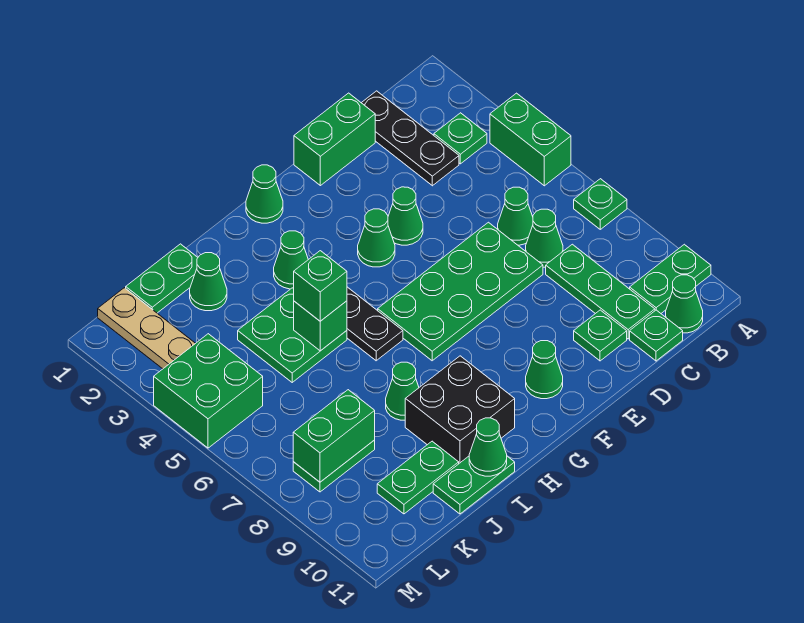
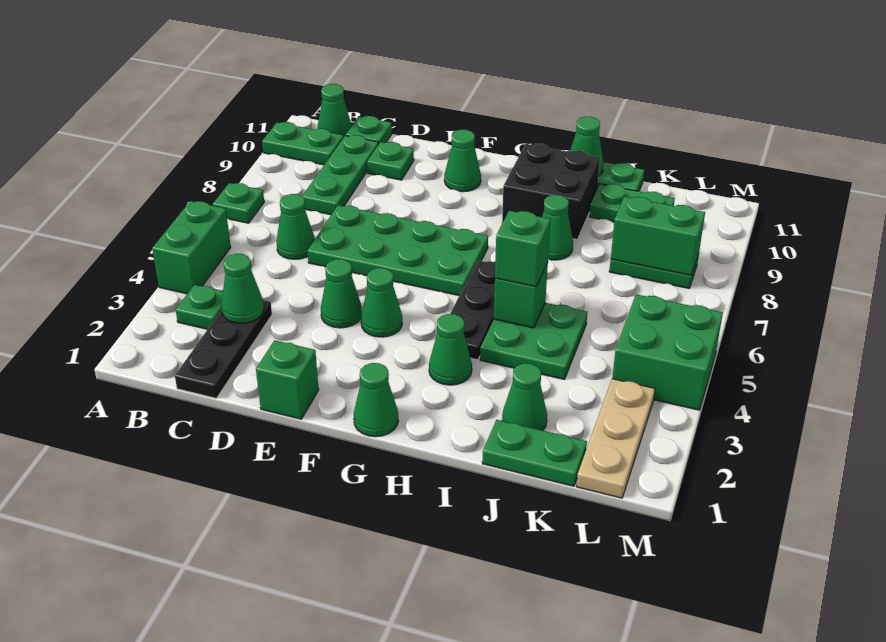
green cone C7 level 1 -> green cone C3 level 2
green brick D1:E1 level 1 -> green brick E1 level 1

